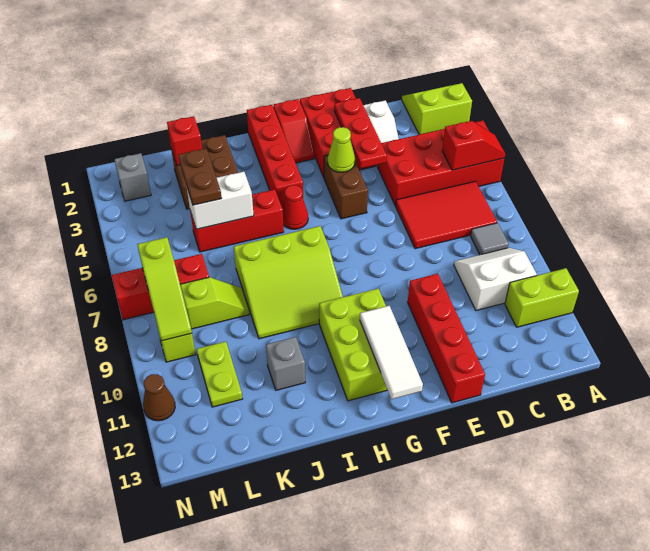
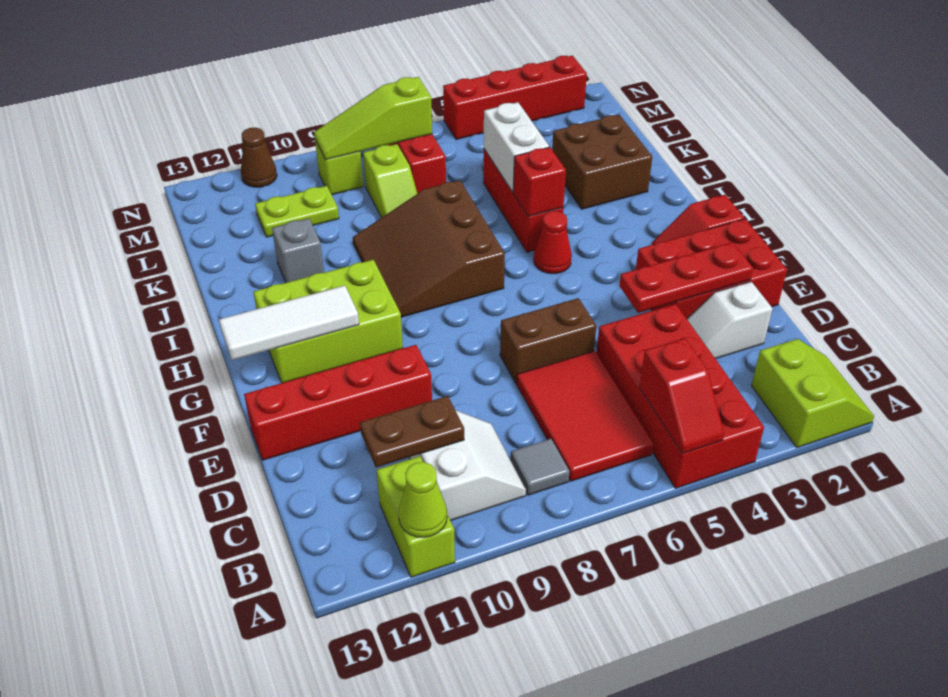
brown brick F4:F5 level 1 -> brown brick E6:E7 level 1
lime cone F4 level 2 -> lime cone A11 level 2
red brick H1:H4 level 1 -> red brick N2:N5 level 1
lime slope H7:J9 level 1 top 7 -> brown slope H7:J9 level 1 top 7
red brick K2 level 2 -> red brick I5 level 2
brown plate K4:K5 level 3 -> brown plate C10:C11 level 2
grey brick M2 level 1 -> none

